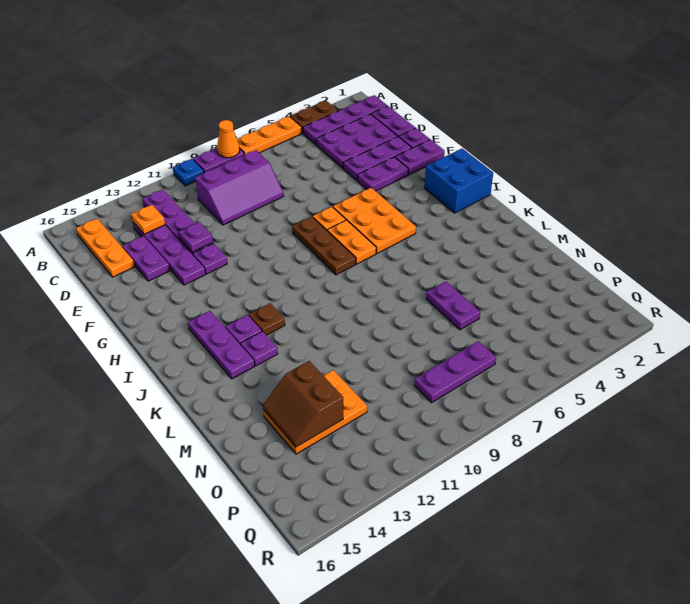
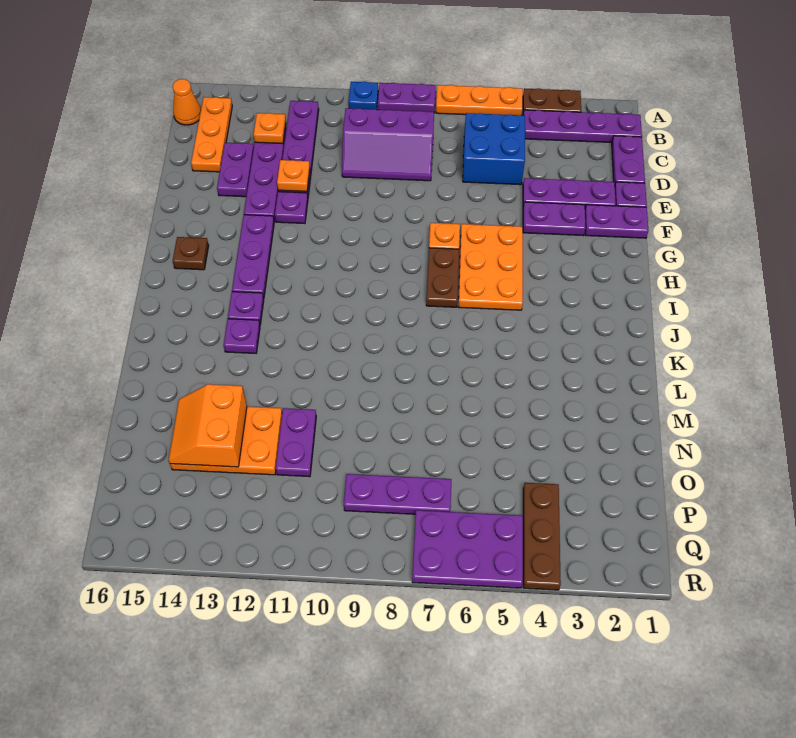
orange cone A8 level 2 -> orange cone B16 level 1
purple plate C2:D4 level 1 -> purple plate Q5:R7 level 1
purple plate E12 level 2 -> orange plate E12 level 2
brown plate G8:I8 level 1 -> brown plate P4:R4 level 1
blue brick H1:I2 level 1 -> blue brick C5:D6 level 1
orange plate H7:I7 level 1 -> brown plate H7:I7 level 1
purple plate I14:K14 level 1 -> purple plate G13:I13 level 1
brown plate J12 level 1 -> brown plate H15 level 1
purple plate M6:N6 level 1 -> purple plate N11:O11 level 1
brown slope N13:O14 level 2 top 13 -> orange slope N13:O14 level 2 top 13

